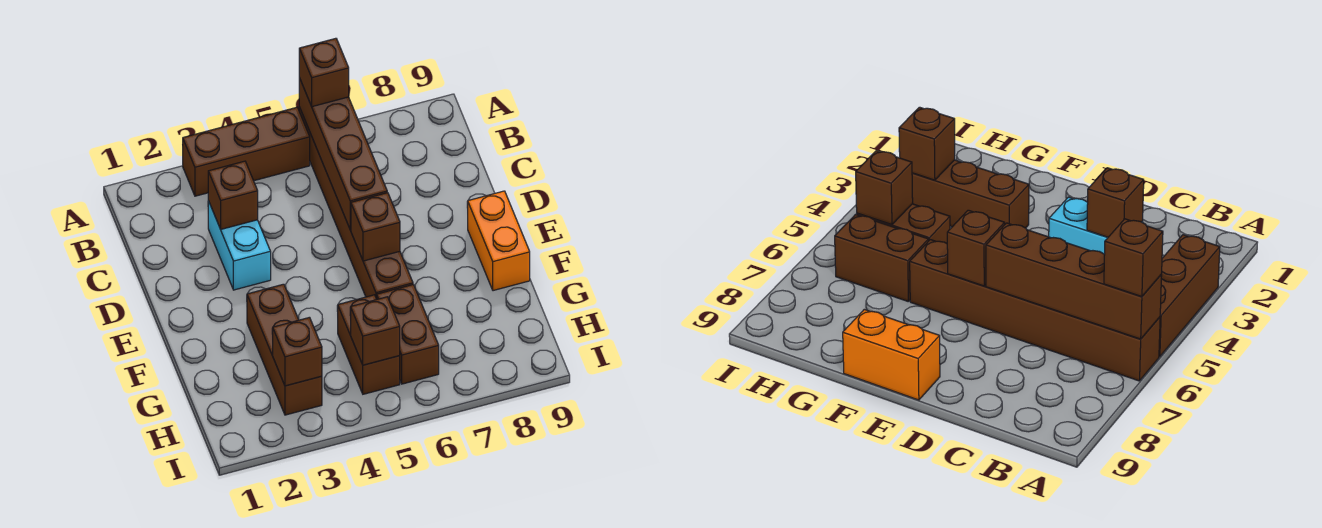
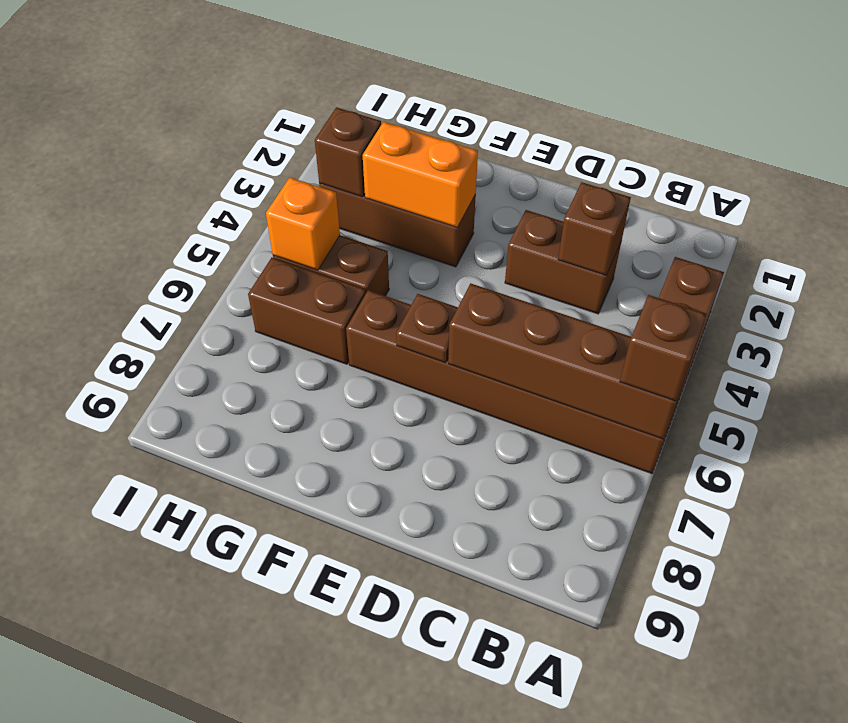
cyan brick C3:D3 level 1 -> brown brick C3:D3 level 1
brown brick E6 level 2 -> brown plate E6 level 2
orange brick E9:F9 level 1 -> orange brick F3:G3 level 2
brown brick H5 level 2 -> orange brick H5 level 2

